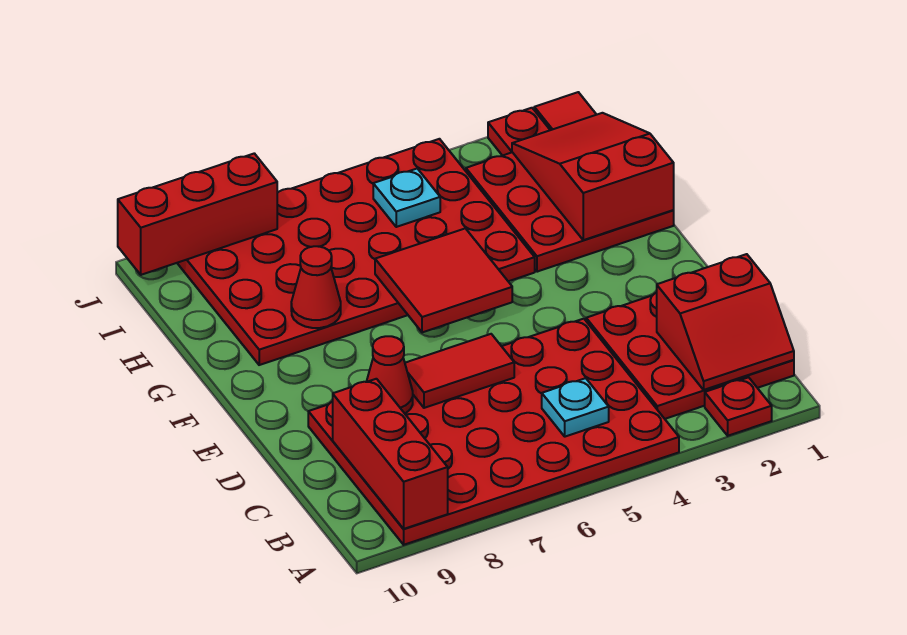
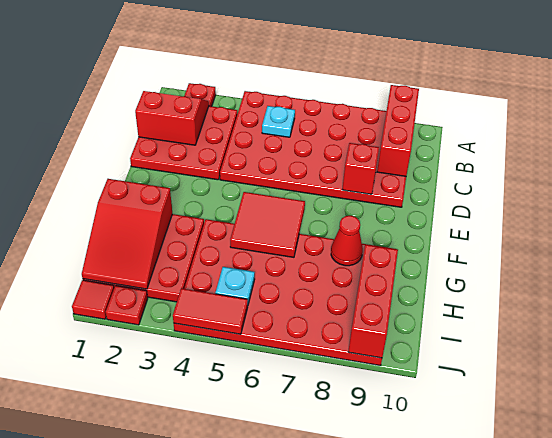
red tile D6:D7 level 2 -> red tile J4:J5 level 2
red cone D8 level 2 -> red brick D8 level 2
red brick J8:J10 level 2 -> red brick H9:J9 level 2

